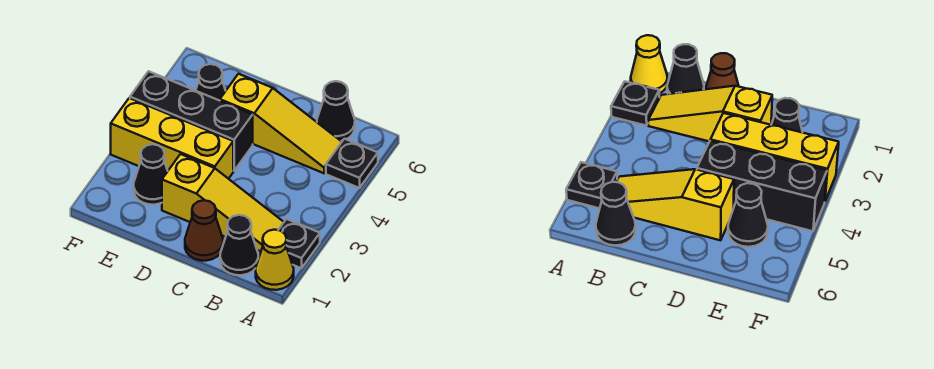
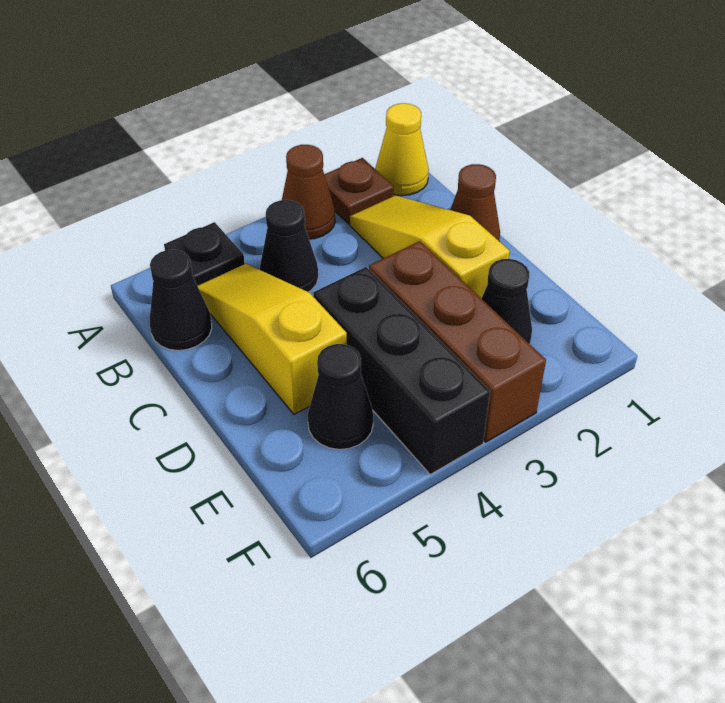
black plate A2 level 1 -> brown plate A2 level 1
none -> brown cone A3 level 1
black cone B1 level 1 -> black cone B4 level 1
yellow brick D3:F3 level 1 -> brown brick D3:F3 level 1

